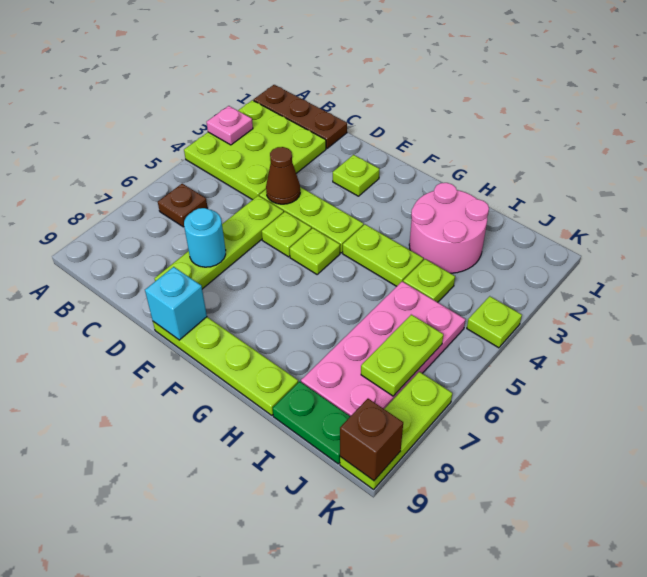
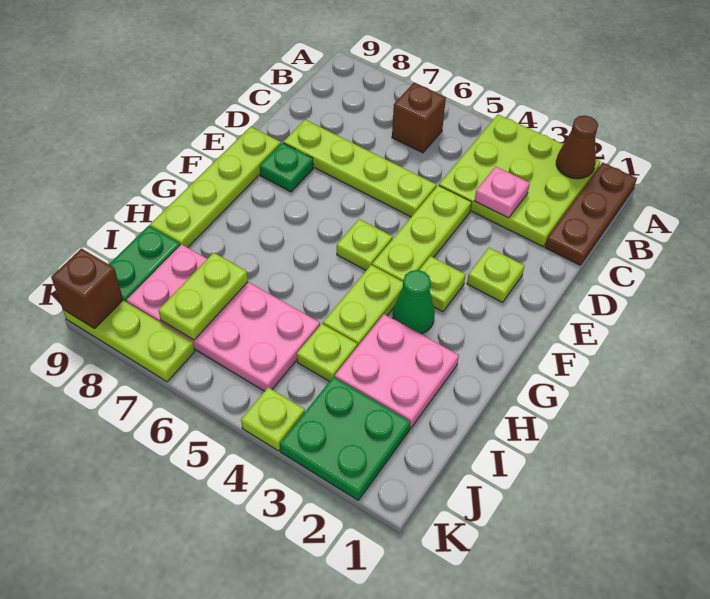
pink plate A3 level 2 -> pink plate C3 level 2
brown plate B6 level 1 -> brown brick B6 level 1
brown cone D4 level 2 -> brown cone A2 level 2
cyan round brick D7 level 2 -> none
lime plate E5 level 1 -> lime plate F3 level 1
none -> green plate E8 level 1
cyan brick E9 level 2 -> none
none -> green cone G3 level 1
pink round brick H2:I3 level 1 -> pink plate H2:I3 level 1
none -> green plate J2:K3 level 1
lime plate J6:J7 level 2 -> lime plate I7:J7 level 2

